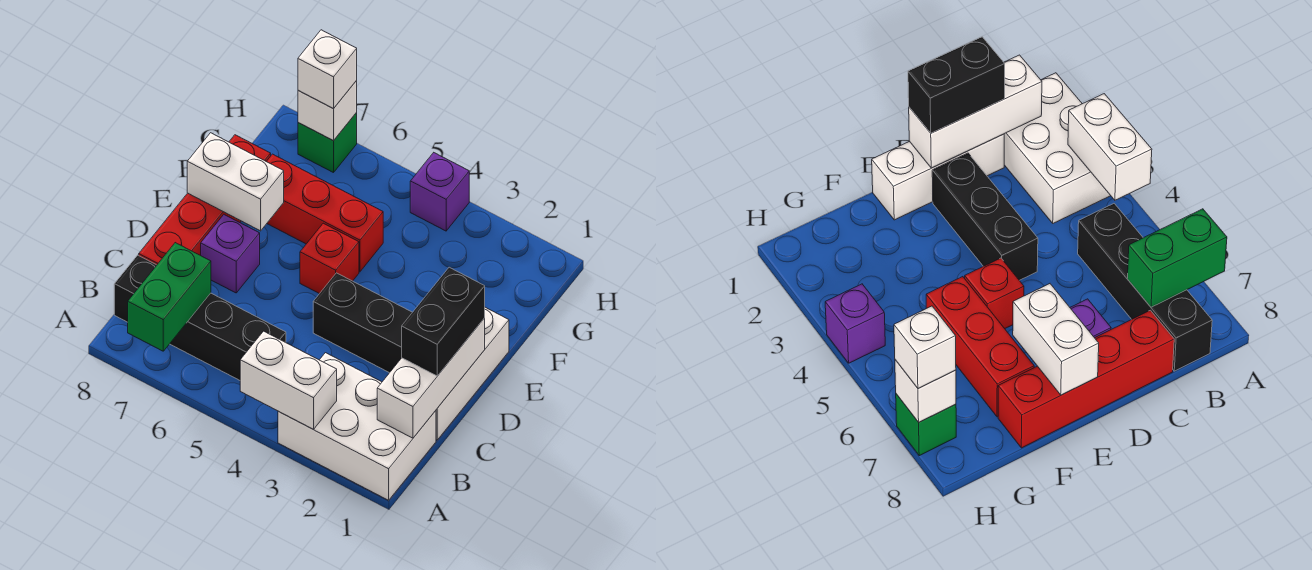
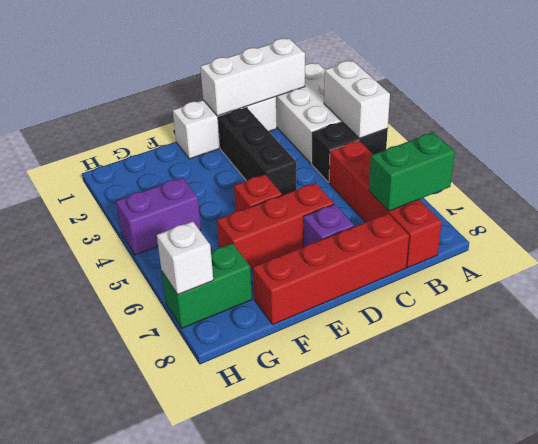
black brick B5:B8 level 1 -> red brick B5:B8 level 1
black brick C1:D1 level 3 -> black brick A4:B4 level 1
white brick E7:E8 level 2 -> none
red brick F5:F7 level 1 -> red brick D6:F6 level 1
purple brick H4 level 1 -> purple brick G4:H4 level 1
green brick H7 level 1 -> green brick G7:H7 level 1
white brick H7 level 3 -> none

